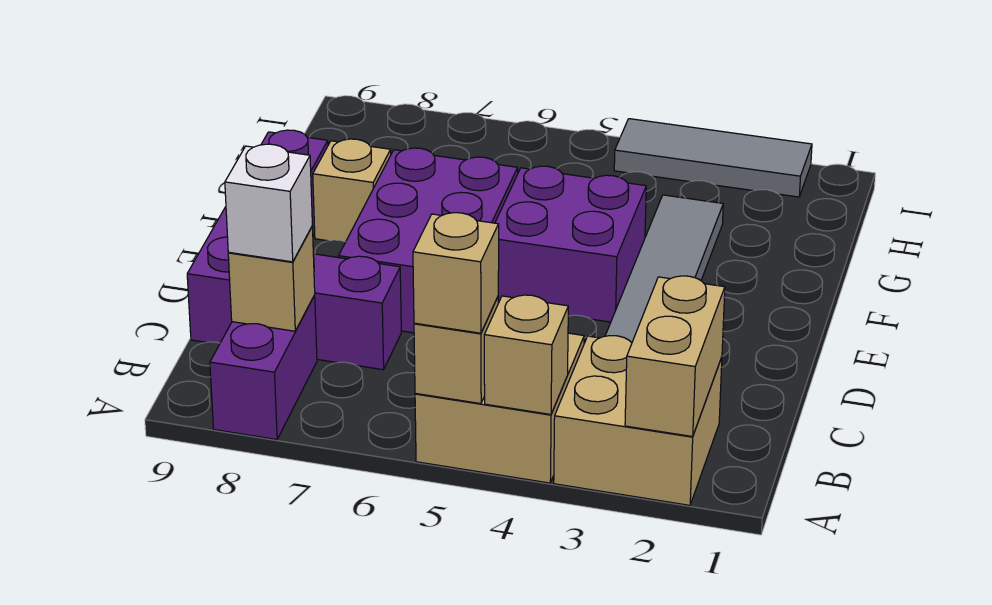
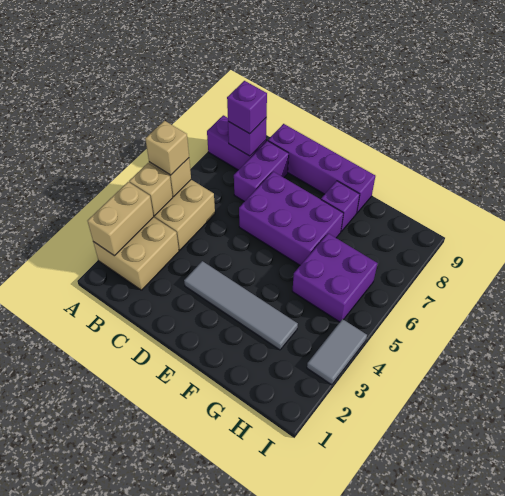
tan brick A2:B2 level 2 -> tan brick A2:A3 level 2
tan brick B8 level 2 -> purple brick B8 level 2
white brick B8 level 3 -> purple brick B8 level 3
purple brick E4:F5 level 1 -> purple brick G5:H6 level 1
tan brick F8 level 1 -> purple brick F8 level 1
grey tile I2:I4 level 1 -> grey tile I3:I4 level 1

